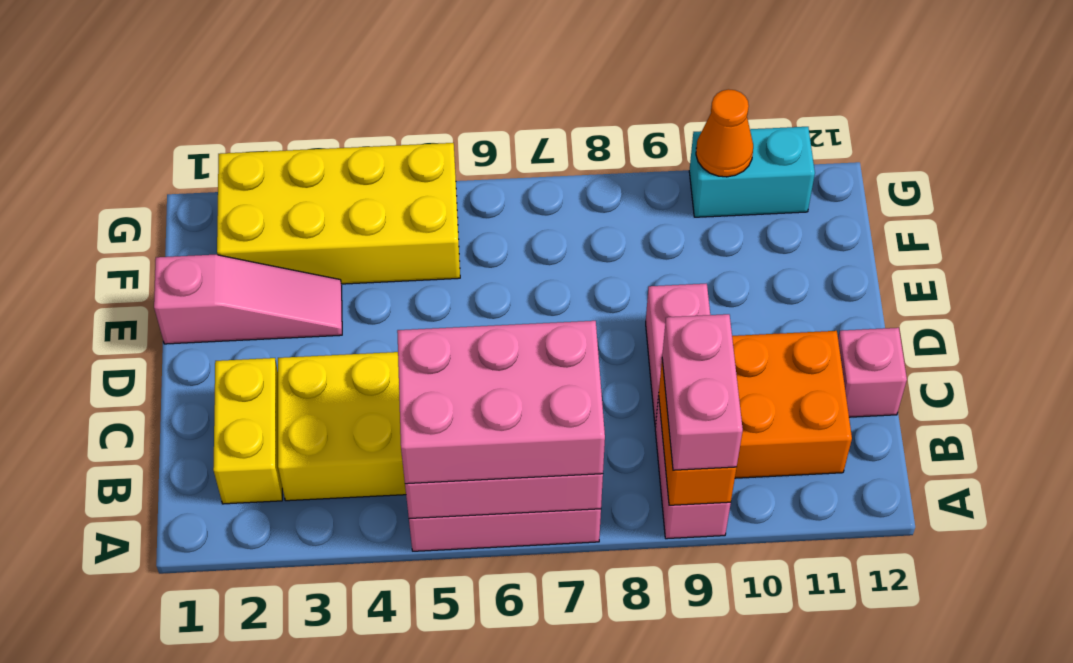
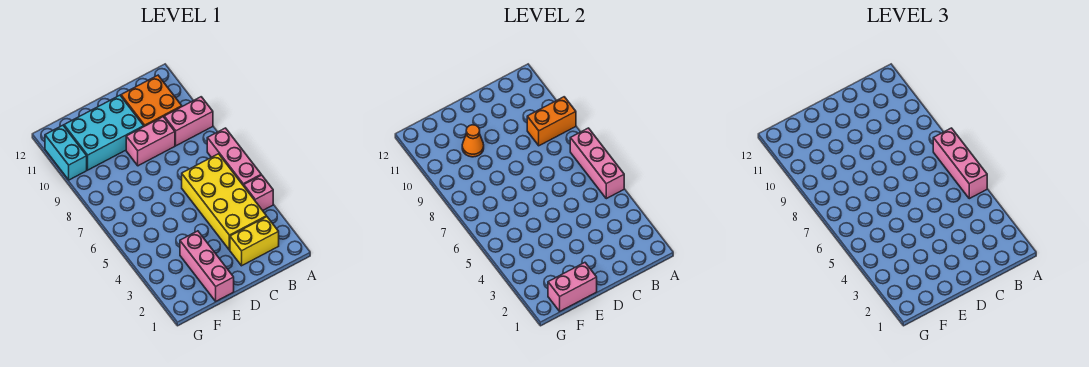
pink brick A5:B7 level 3 -> pink brick A5:A7 level 3
pink brick A9:B9 level 3 -> pink brick E1:F1 level 2
pink brick C12 level 1 -> pink brick A4 level 1
none -> cyan brick D10:F11 level 1
pink slope E1:E3 level 1 top 1 -> pink brick E1:E3 level 1
yellow brick F2:G5 level 1 -> none
orange cone G10 level 2 -> orange cone E10 level 2

